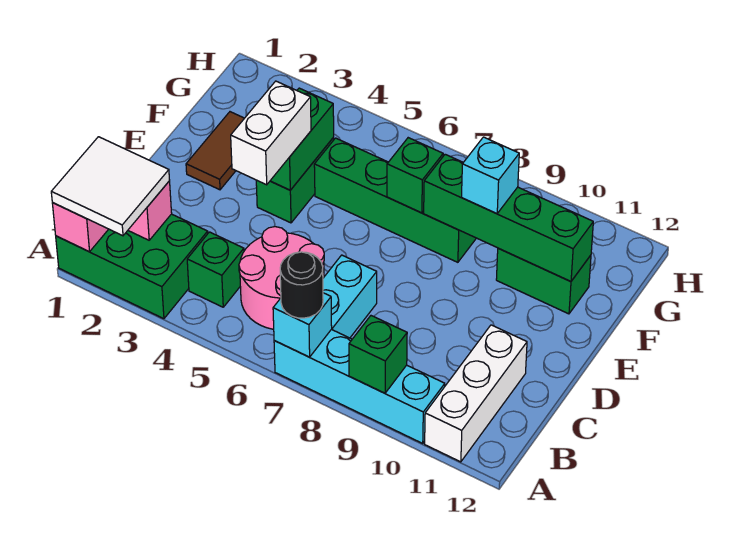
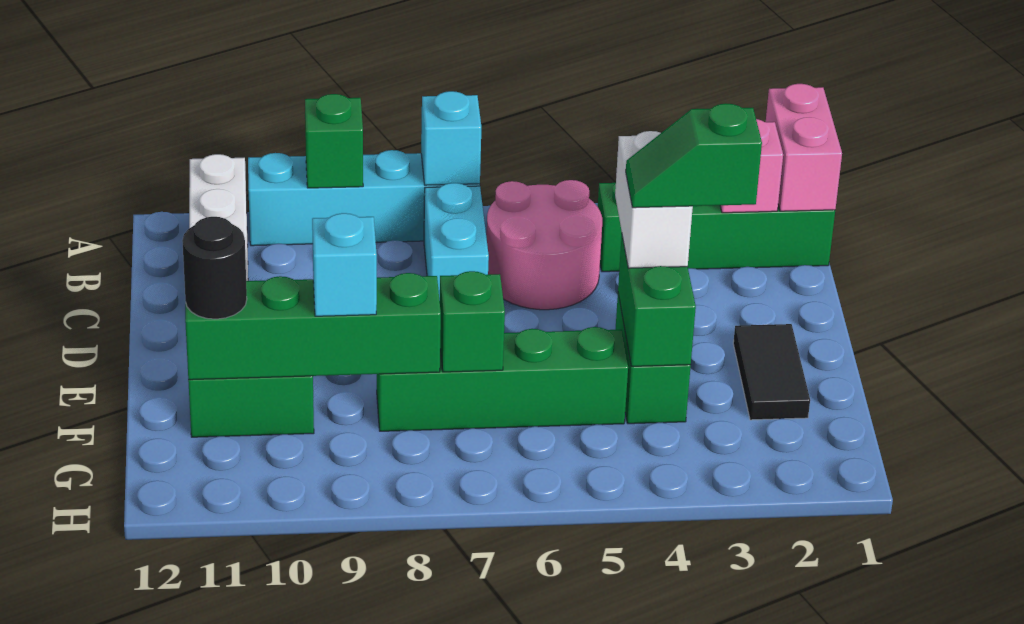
white tile A1:B2 level 3 -> none
black round brick A7 level 3 -> black round brick F11 level 3
brown tile E2:F2 level 1 -> black tile E2:F2 level 1
none -> green slope E3:E4 level 4 top 3

